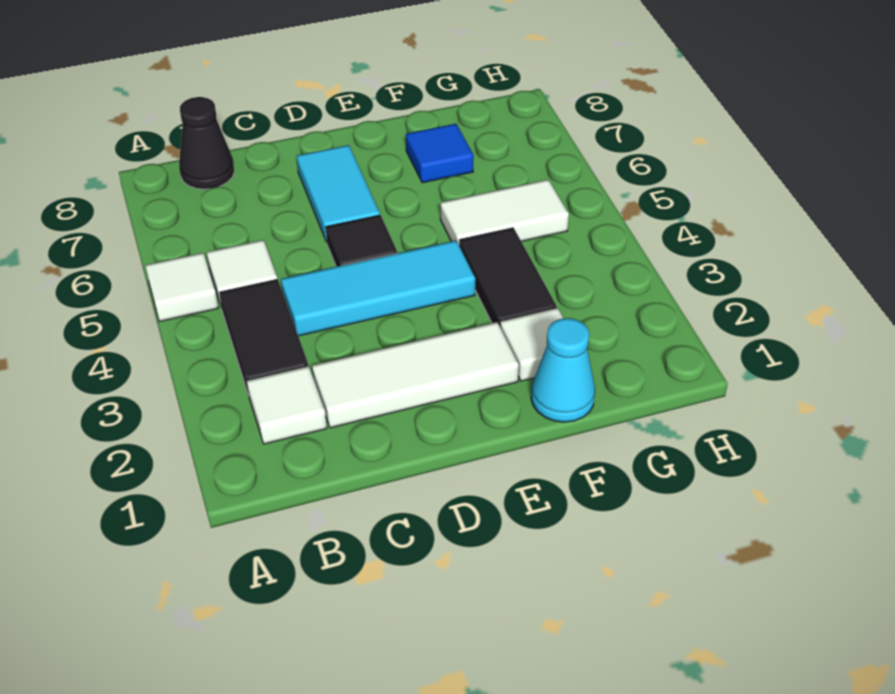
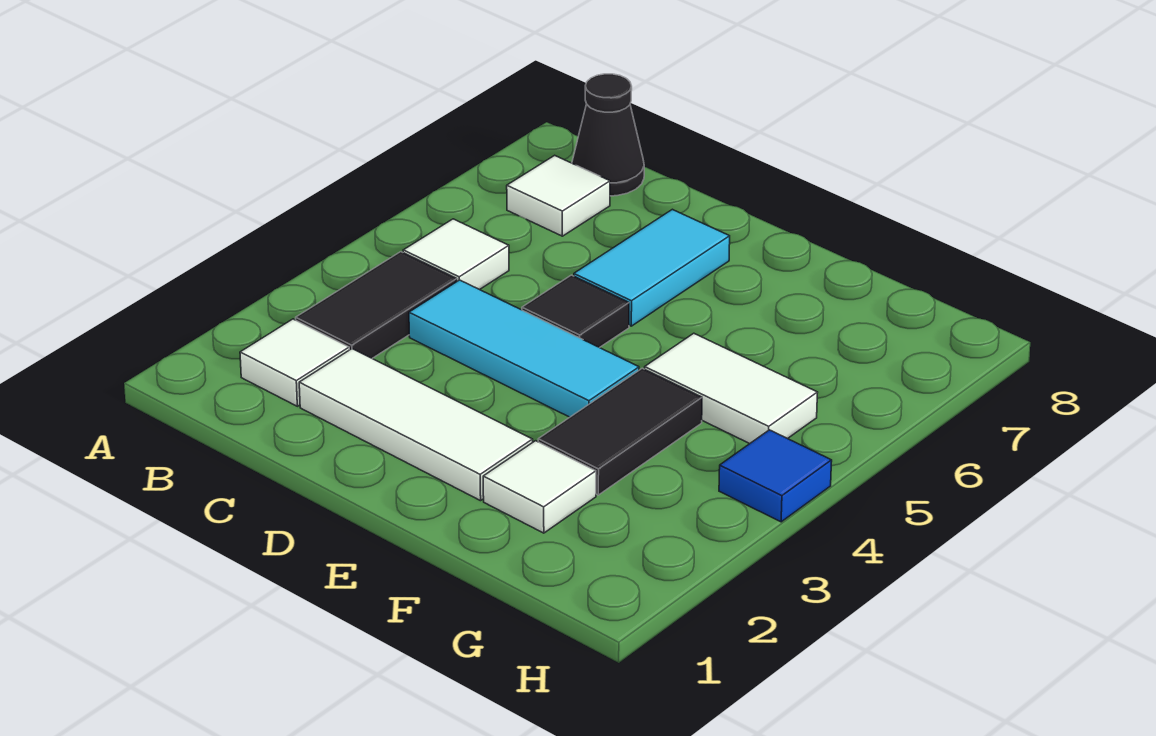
white tile A5 level 1 -> white tile B7 level 1
cyan cone F1 level 1 -> none
blue tile F7 level 1 -> blue tile H4 level 1

